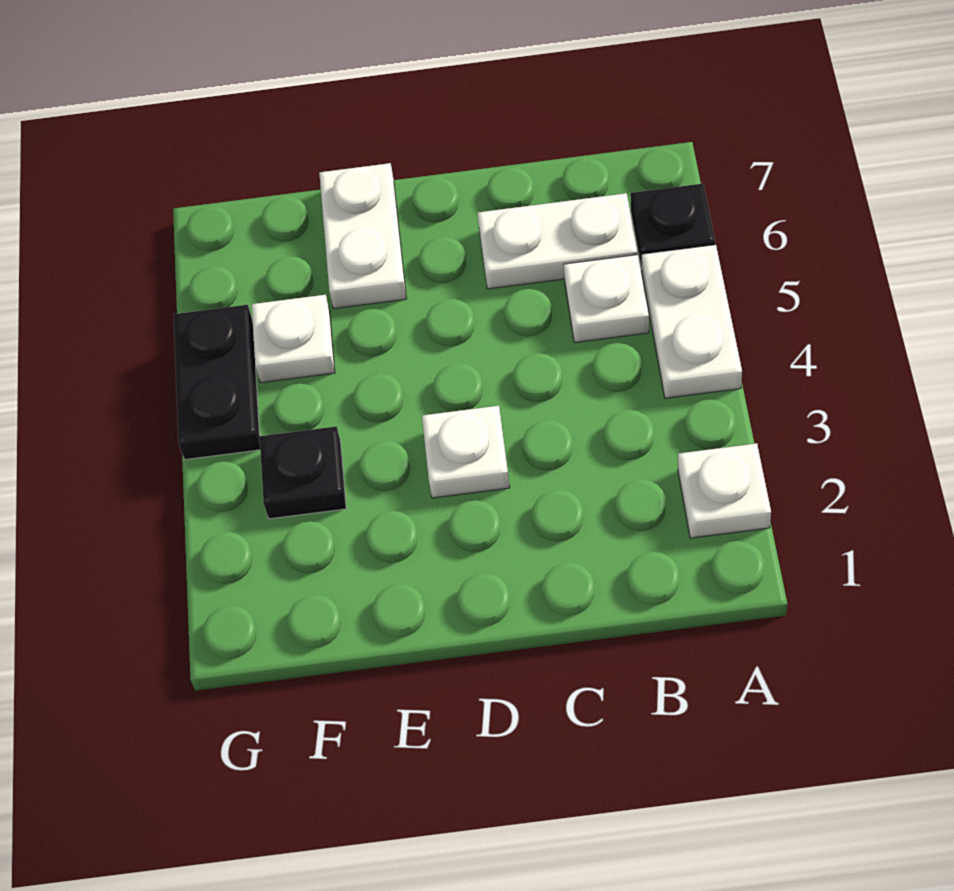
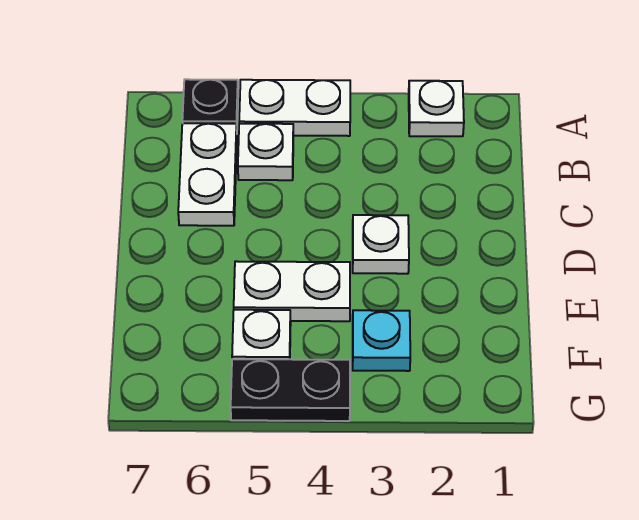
white plate E6:E7 level 1 -> white plate E4:E5 level 1
black plate F3 level 1 -> cyan plate F3 level 1

